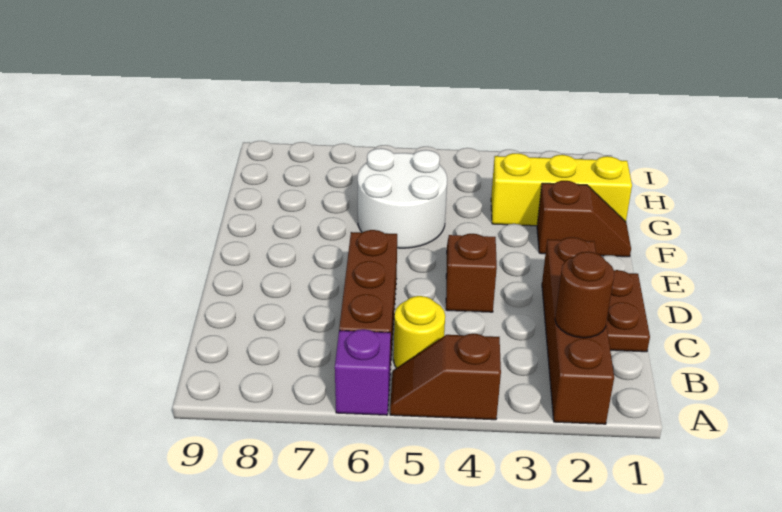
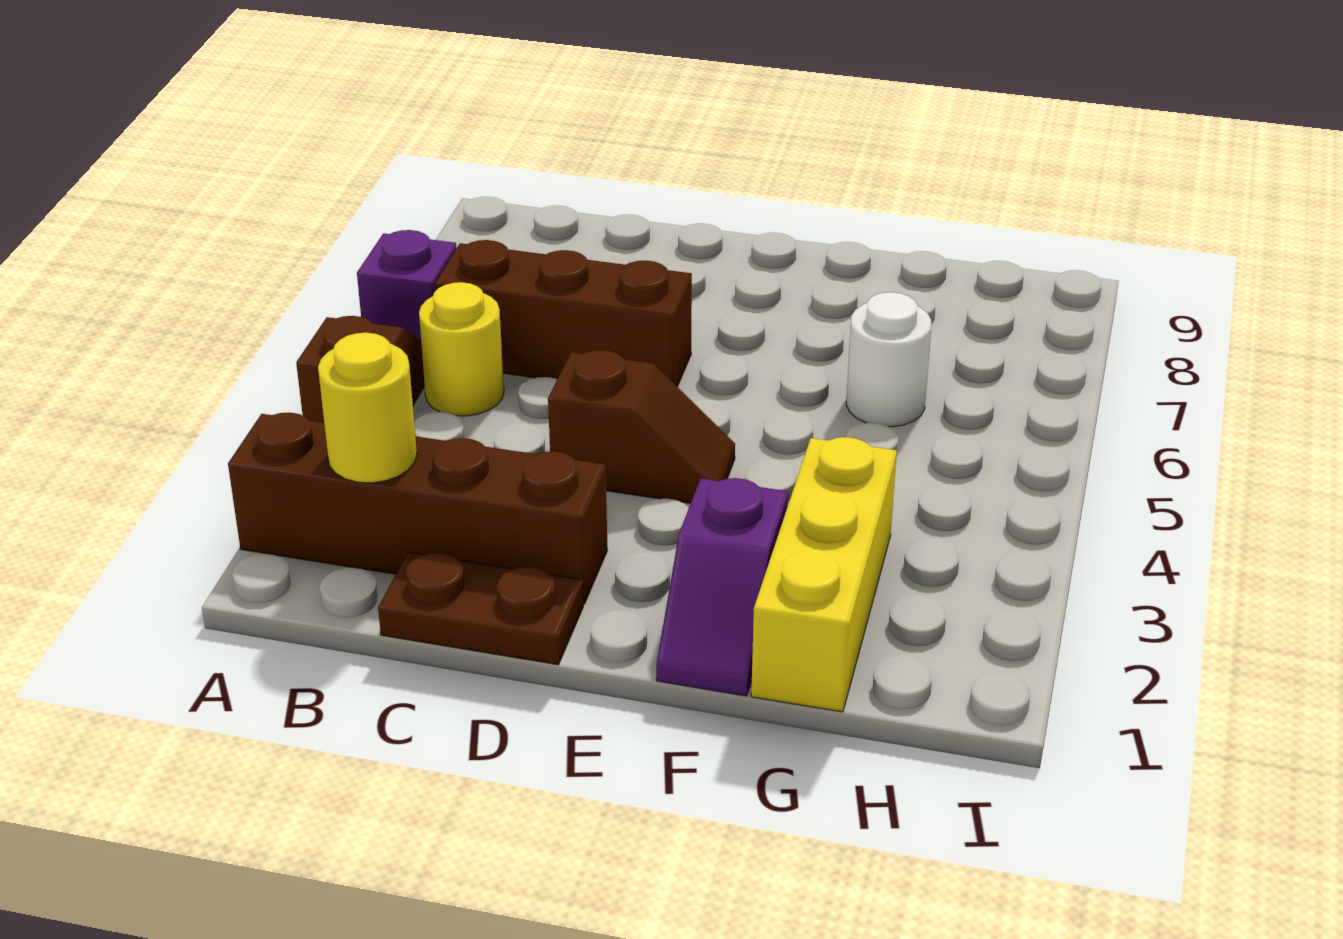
brown round brick B2 level 2 -> yellow round brick B2 level 2
brown slope F1:F2 level 1 top 2 -> purple slope F1:F2 level 1 top 2
white round brick F5:G6 level 1 -> white round brick G6 level 1

